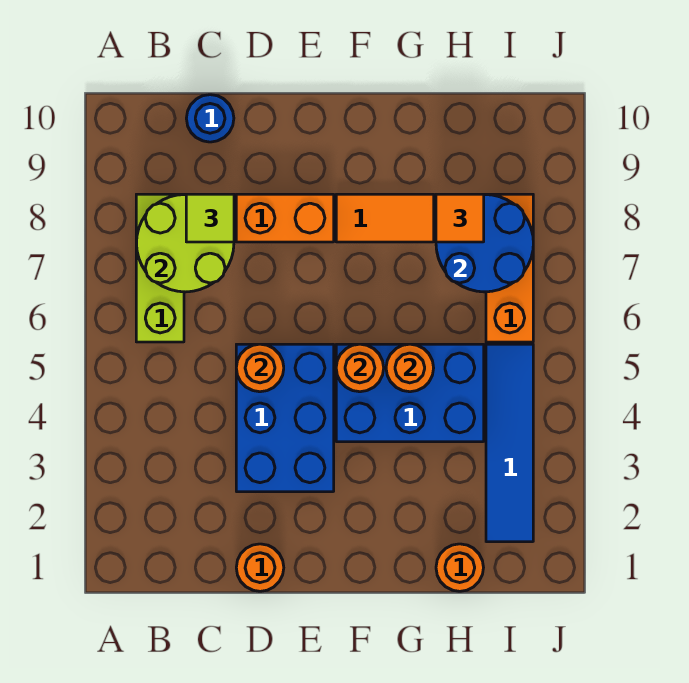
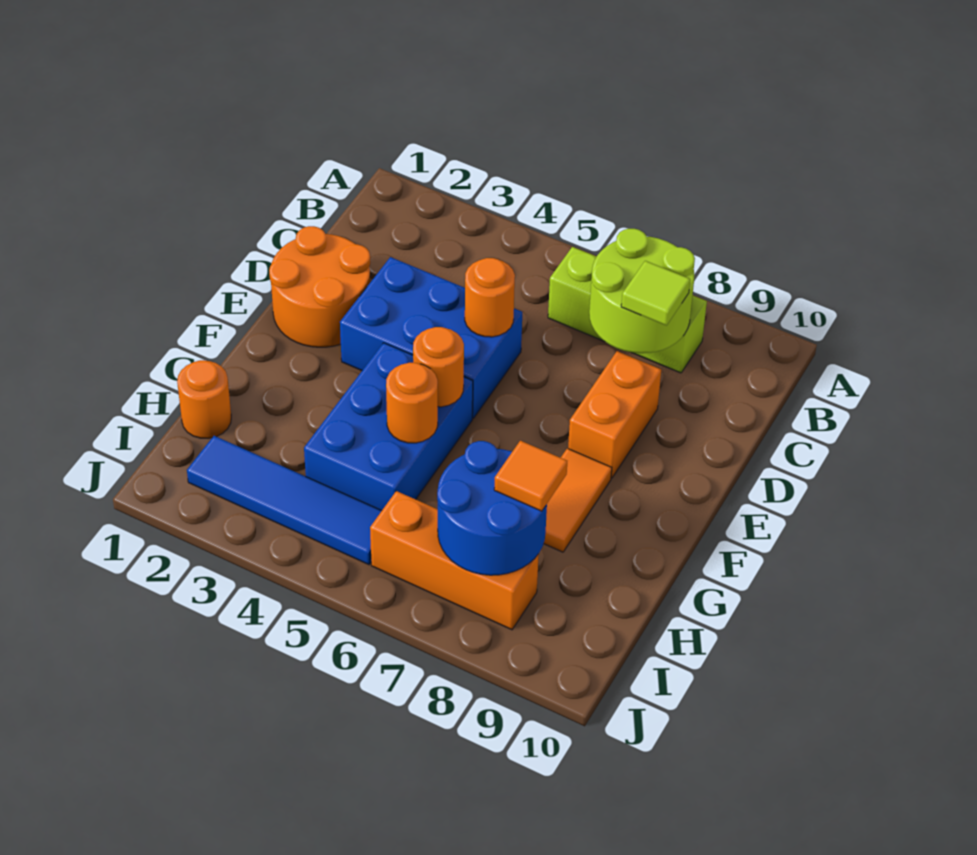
blue round brick C10 level 1 -> none
orange round brick D1 level 1 -> orange round brick D1:E2 level 1

